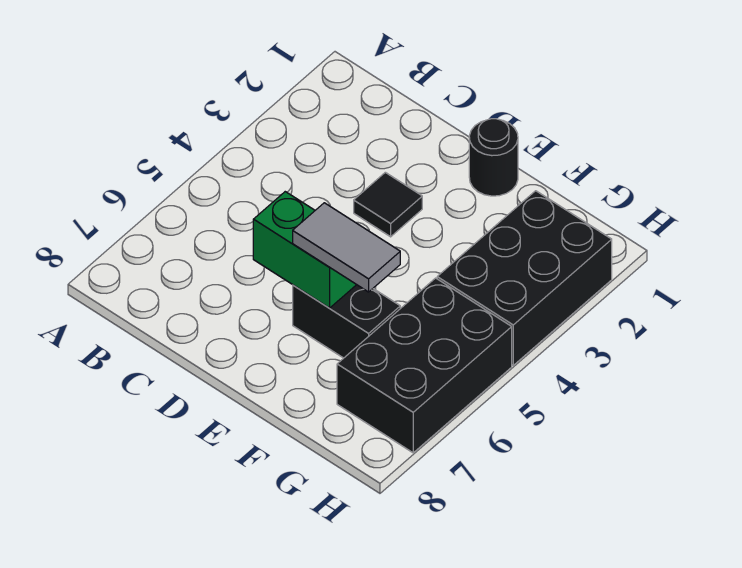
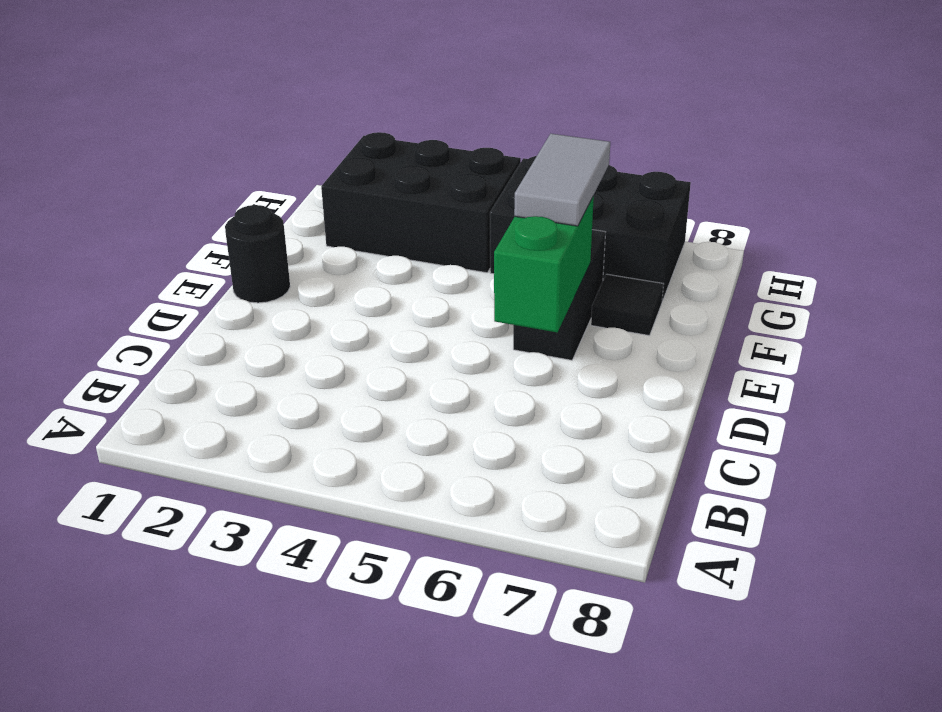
black tile D3 level 1 -> black tile F7 level 1

